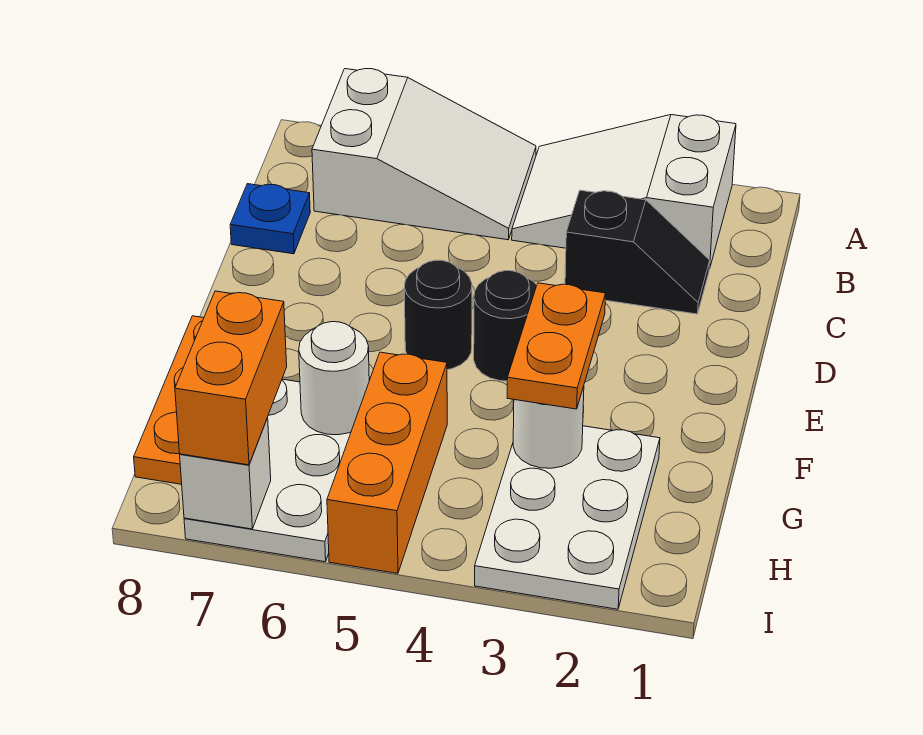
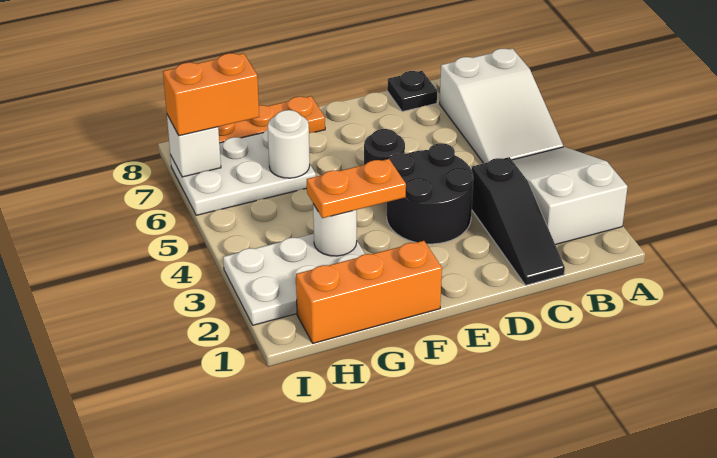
black slope C2:C3 level 1 top 3 -> black slope C1:C3 level 1 top 3
blue plate C8 level 1 -> black plate C8 level 1
black round brick E4 level 1 -> black round brick D3:E4 level 1
orange brick G5:I5 level 1 -> orange brick F1:H1 level 1

